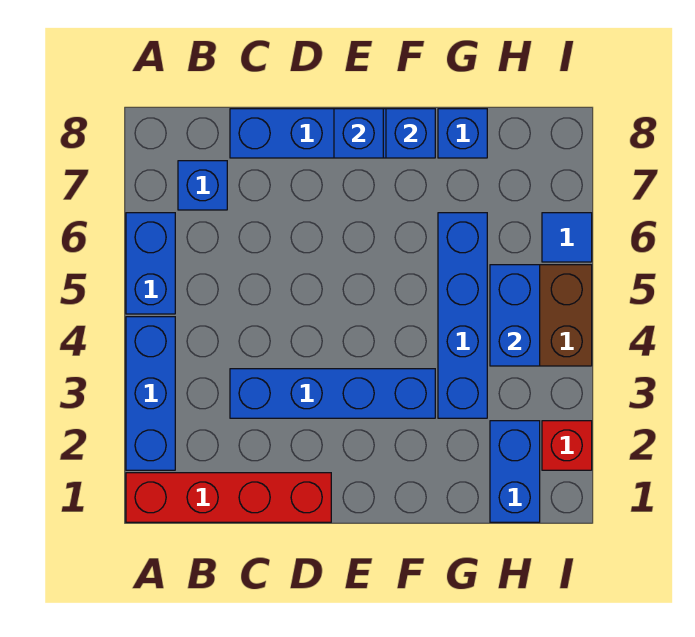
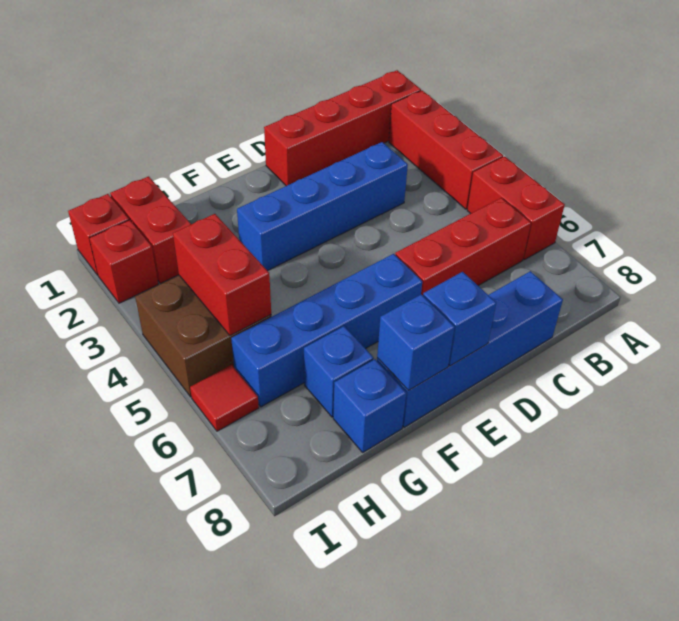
blue brick A2:A4 level 1 -> red brick A2:A4 level 1
blue brick A5:A6 level 1 -> red brick A5:A6 level 1
none -> red brick B6:D6 level 1
blue brick B7 level 1 -> blue brick G7 level 1
blue brick G3:G6 level 1 -> blue brick E6:H6 level 1
blue brick H1:H2 level 1 -> red brick H1:H2 level 1
blue brick H4:H5 level 2 -> red brick H4:H5 level 2
none -> red brick I1 level 1
blue tile I6 level 1 -> red tile I6 level 1

